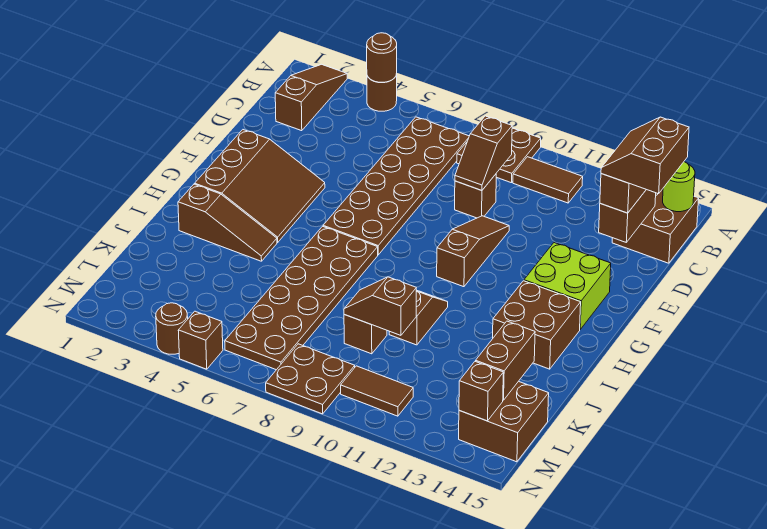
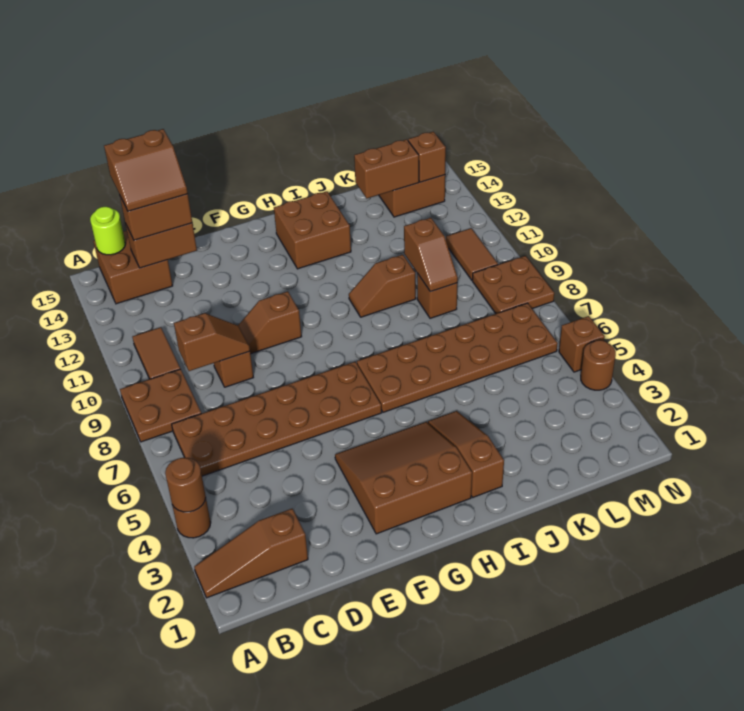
brown slope E10:G10 level 1 top G -> brown slope E10:F10 level 1 top F
lime brick F13:G14 level 1 -> none

